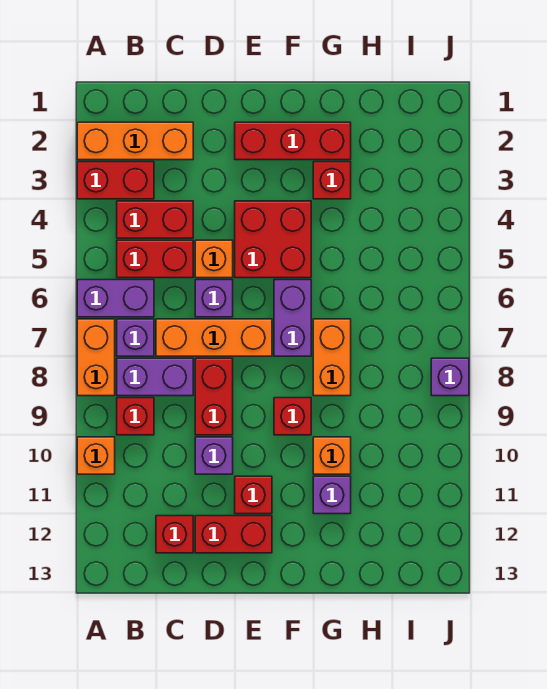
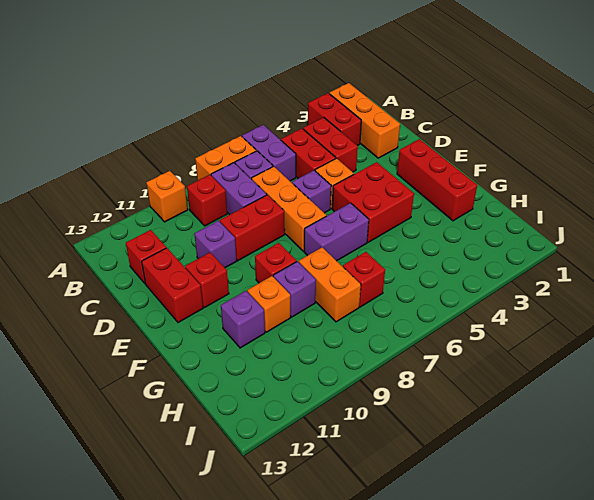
red brick G3 level 1 -> red brick H7 level 1
orange brick G7:G8 level 1 -> orange brick G8:H8 level 1
purple brick J8 level 1 -> purple brick G9 level 1

